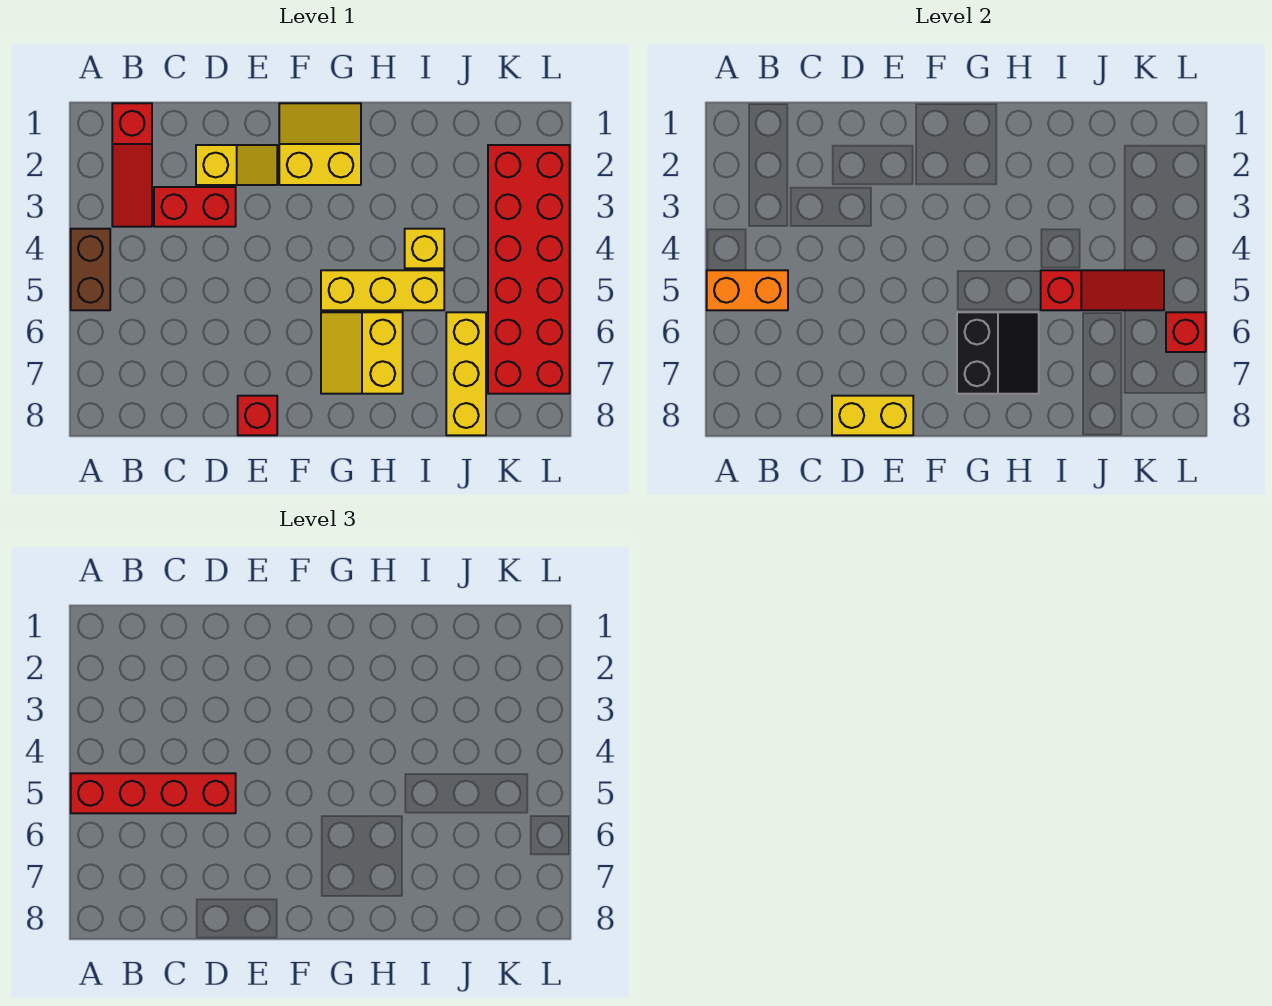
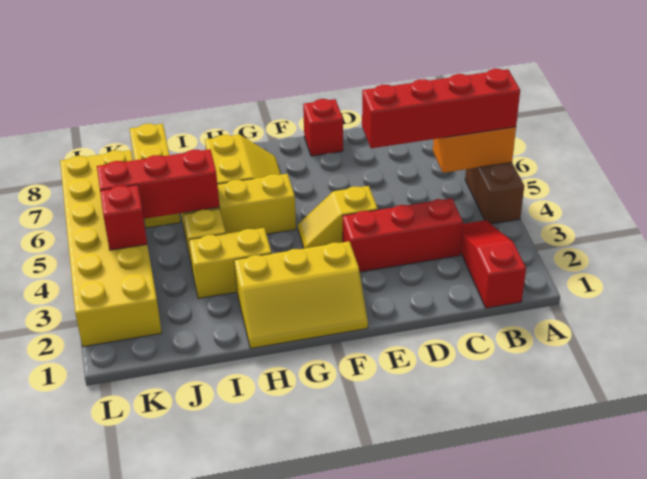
red brick C3:D3 level 1 -> red brick C3:E3 level 1
yellow slope D2:E2 level 1 top D -> yellow slope E4:F4 level 1 top E
yellow brick D8:E8 level 2 -> yellow brick H3:I3 level 1
yellow slope F1:G2 level 1 top 2 -> yellow slope F1:H2 level 1 top 2
black slope G6:H7 level 2 top G -> none
red slope I5:K5 level 2 top I -> red brick I5:K5 level 2
red brick K2:L7 level 1 -> yellow brick K2:L7 level 1
red brick L6 level 2 -> red brick K4 level 2

